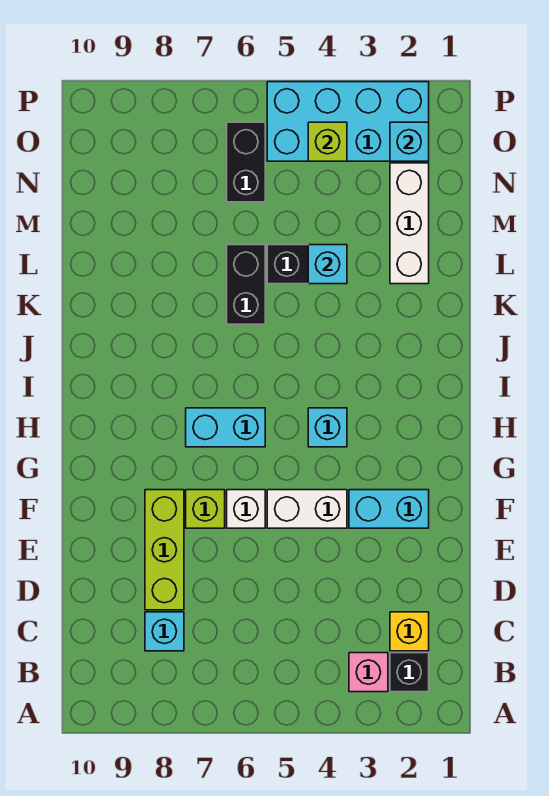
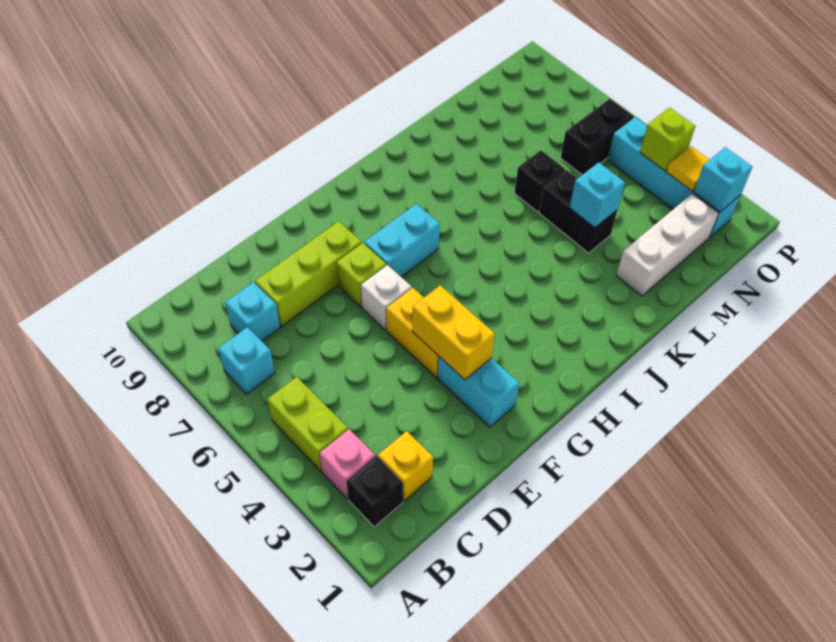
none -> lime brick B4:B5 level 1
none -> yellow brick F3:F4 level 2
white brick F4:F5 level 1 -> yellow brick F4:F5 level 1
cyan brick H4 level 1 -> cyan brick B7 level 1
cyan brick H6:H7 level 1 -> cyan brick G7:H7 level 1
black brick K6:L6 level 1 -> black brick L6 level 1
cyan brick O2:P5 level 1 -> cyan brick O2:O5 level 1
none -> yellow tile O3 level 2

